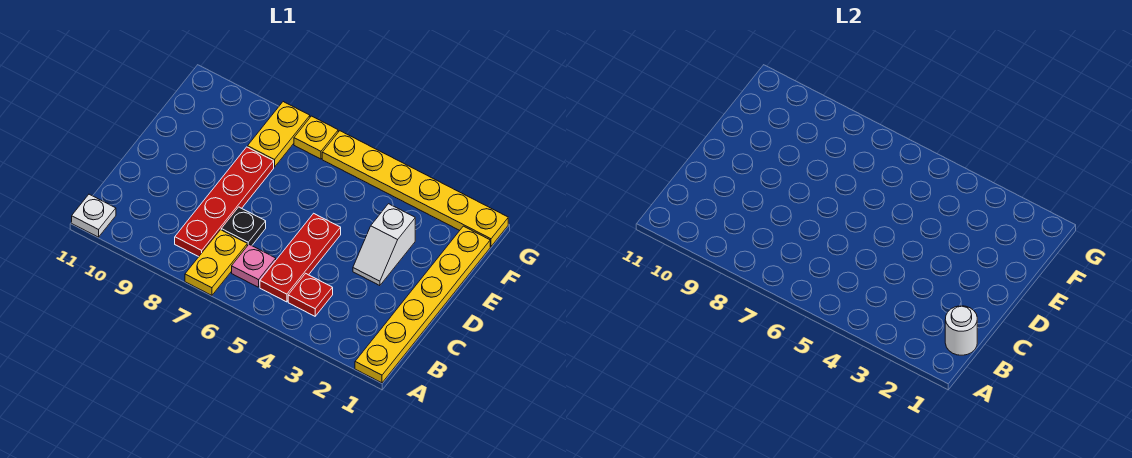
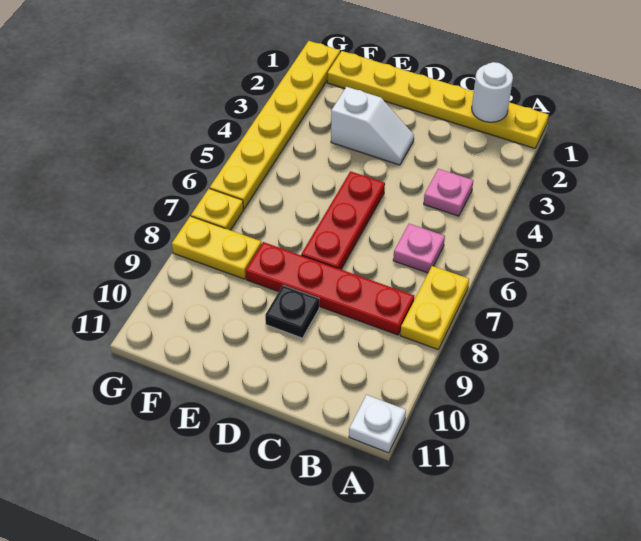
yellow plate A7:B7 level 1 -> yellow plate A7:A8 level 1
red plate B4 level 1 -> pink plate B4 level 1
red plate B5:D5 level 1 -> red plate D5:D7 level 1
black plate C7 level 1 -> black plate D9 level 1

